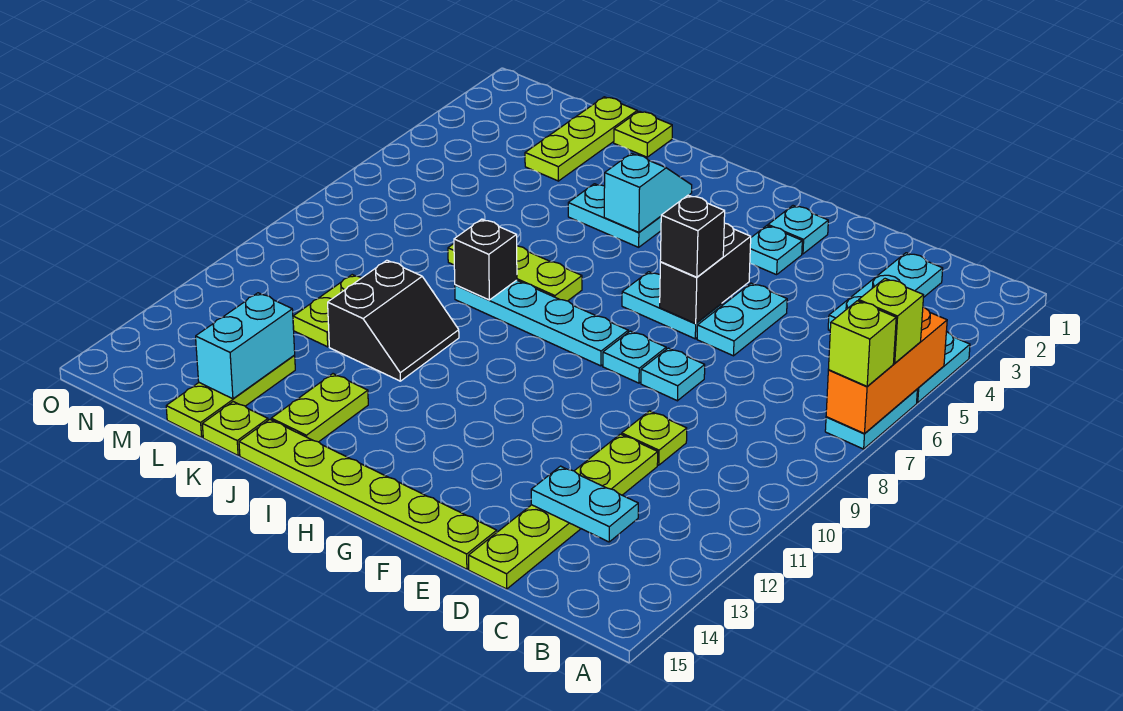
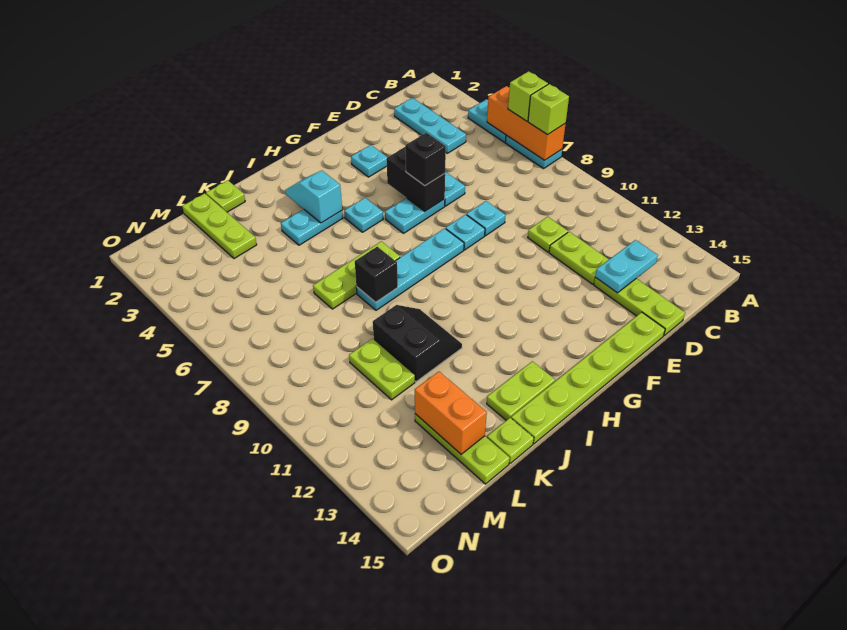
cyan plate F2 level 1 -> cyan plate H5 level 1
lime plate J13:J14 level 1 -> lime plate I14:J14 level 1
cyan brick L13:L14 level 2 -> orange brick L13:L14 level 2

